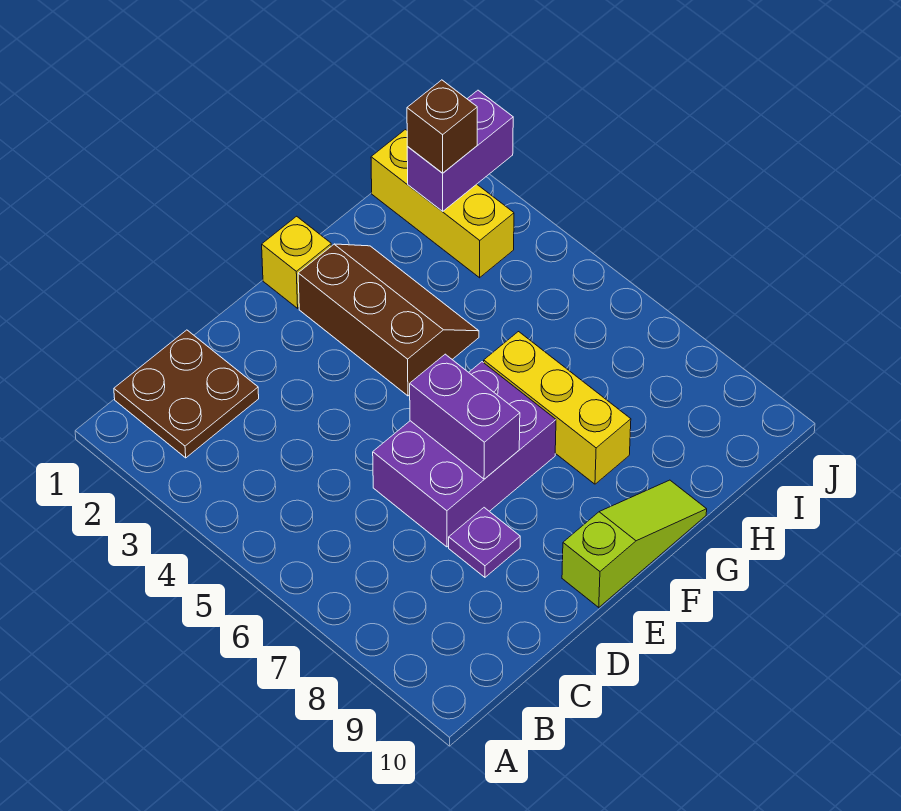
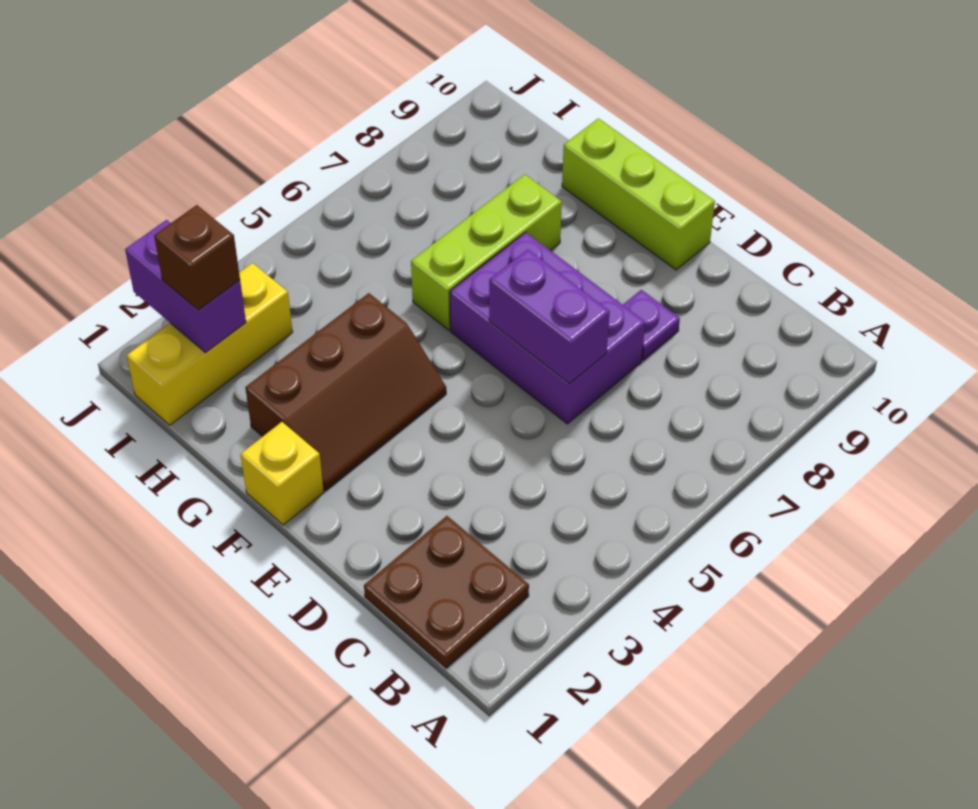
purple brick E6:E7 level 2 -> purple brick D6:E6 level 2
lime slope E10:G10 level 1 top E -> lime brick E10:G10 level 1
brown slope F2:G4 level 1 top F -> brown slope F2:G4 level 1 top G
yellow brick G6:G8 level 1 -> lime brick G6:G8 level 1

